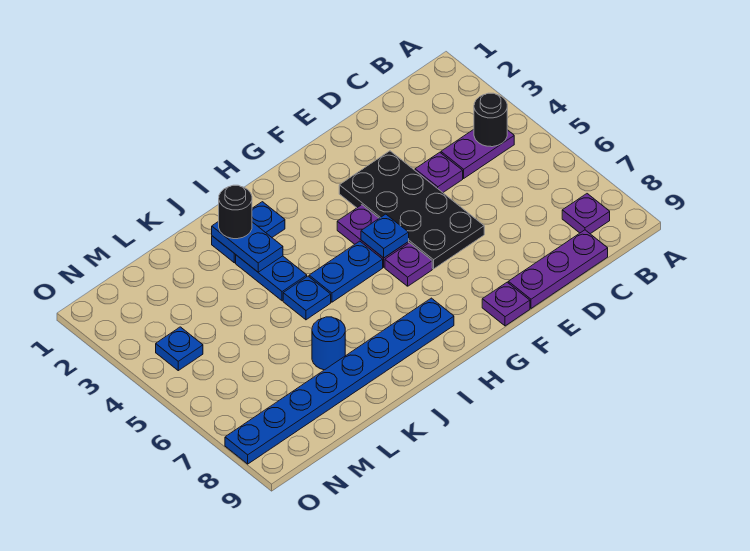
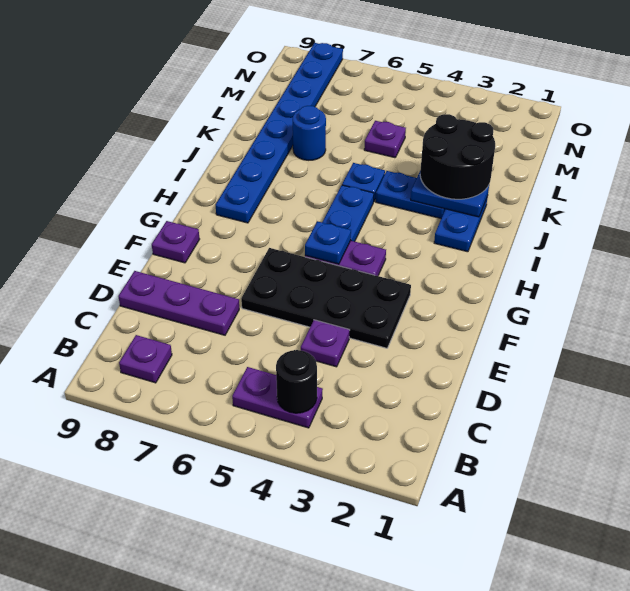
purple plate B4:C4 level 1 -> purple plate B4:B5 level 1
purple plate C9:E9 level 1 -> purple plate D7:D9 level 1
purple plate G6 level 1 -> purple plate L5 level 1
black round brick J2 level 3 -> black round brick J2:K3 level 3
blue plate N4 level 1 -> none

